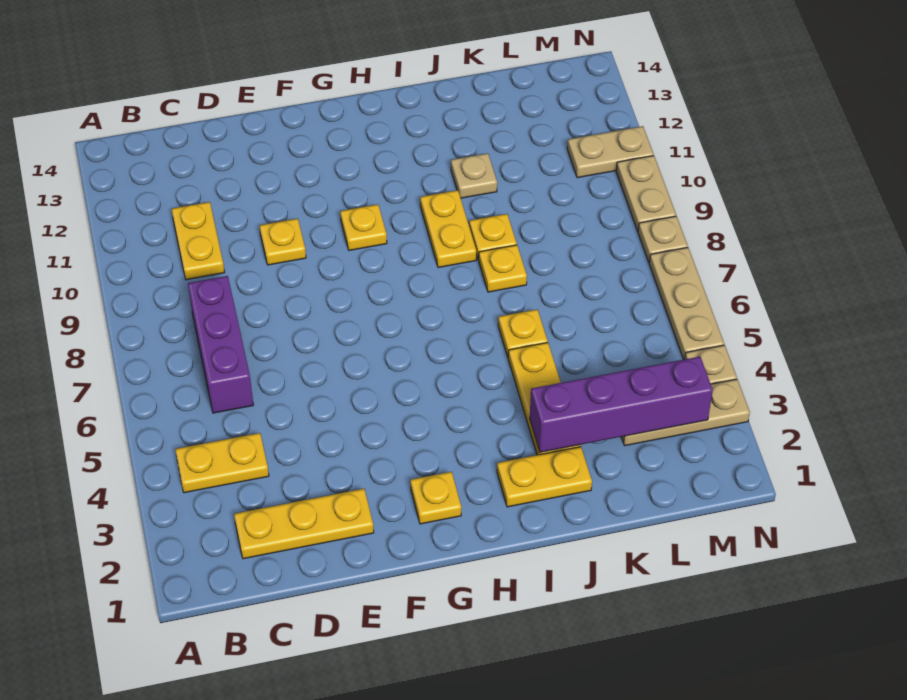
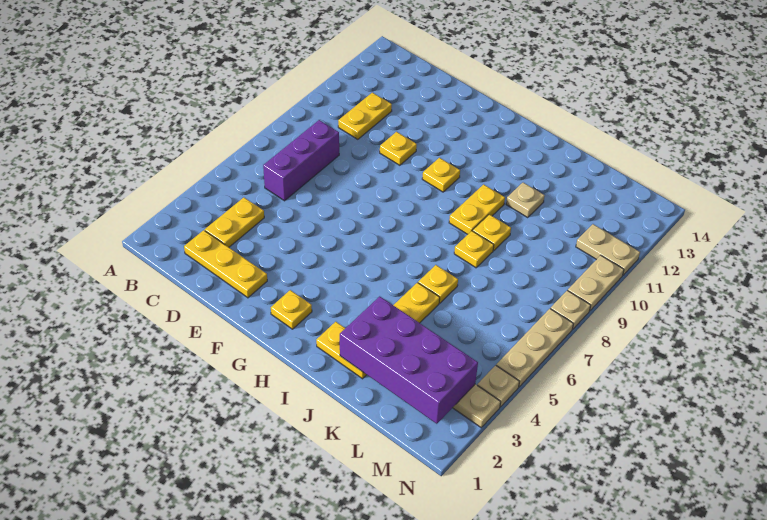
yellow plate B4:C4 level 1 -> yellow plate C3:C4 level 1
purple brick J3:M3 level 2 -> purple brick J2:M3 level 2

